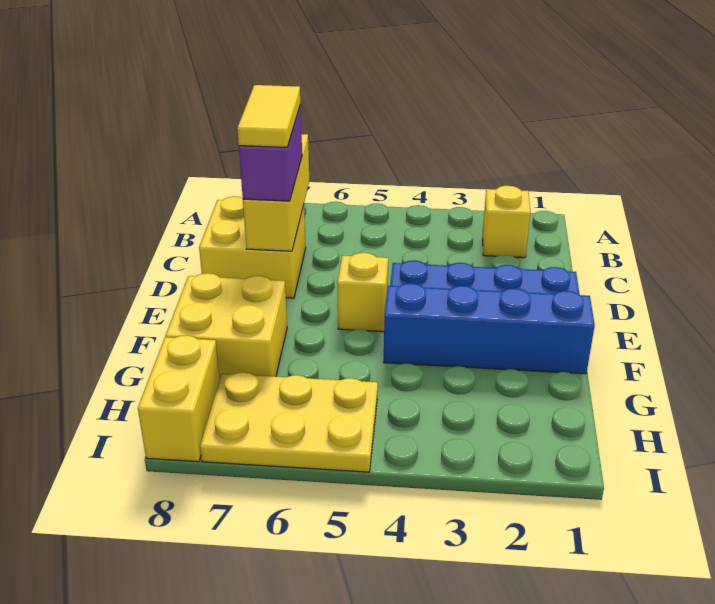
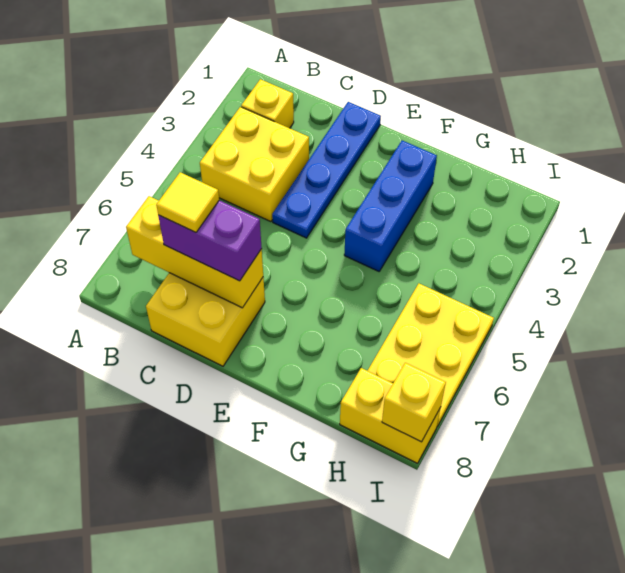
yellow tile C7:D7 level 4 -> yellow tile C7 level 4
yellow brick E5 level 1 -> yellow brick I8 level 2
blue brick F1:F4 level 1 -> blue brick F2:F4 level 1
yellow brick F7:G8 level 1 -> yellow brick B3:C4 level 1

